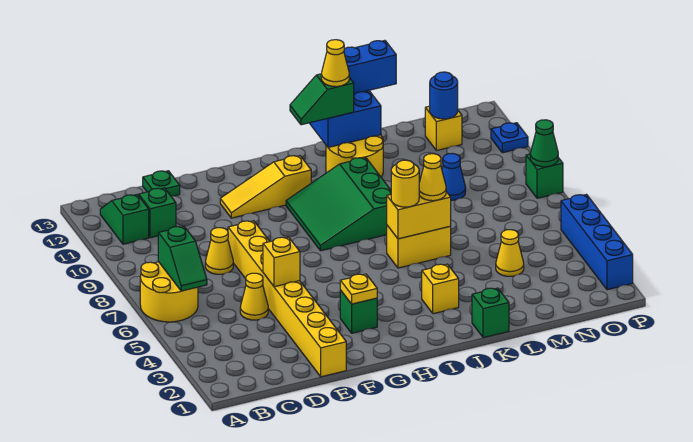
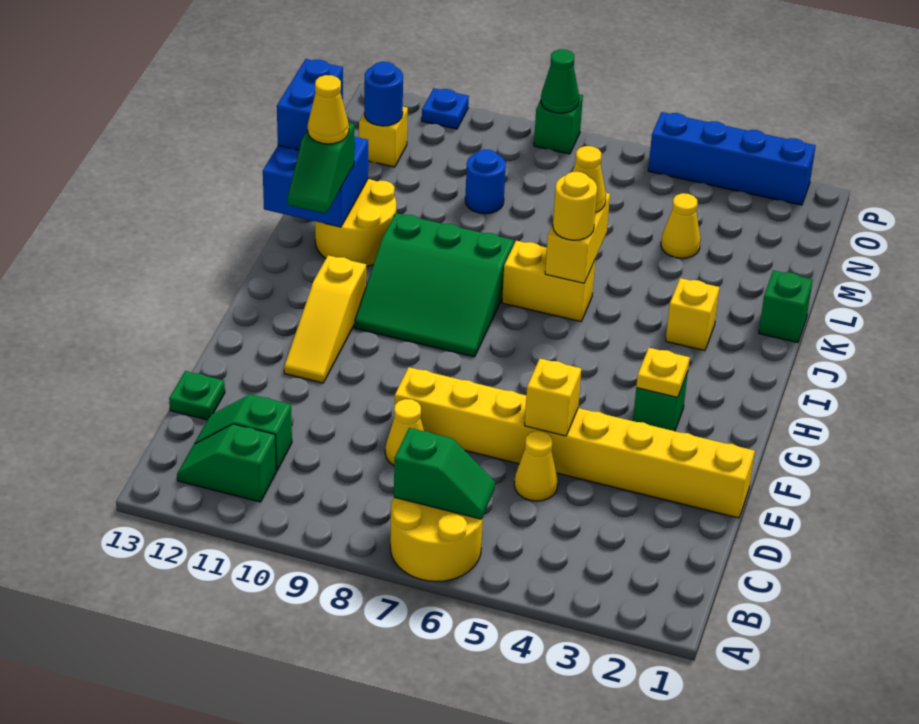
yellow brick J6:K6 level 1 -> yellow brick J6:J7 level 1
blue cone M9 level 1 -> blue round brick M9 level 1

